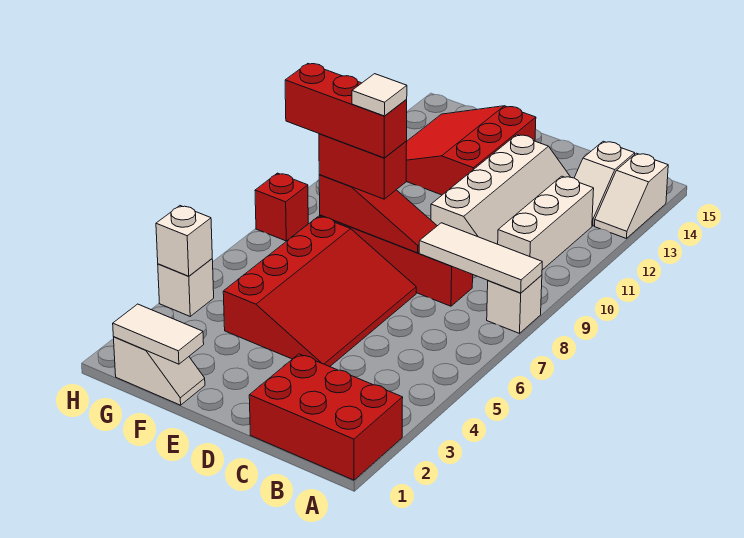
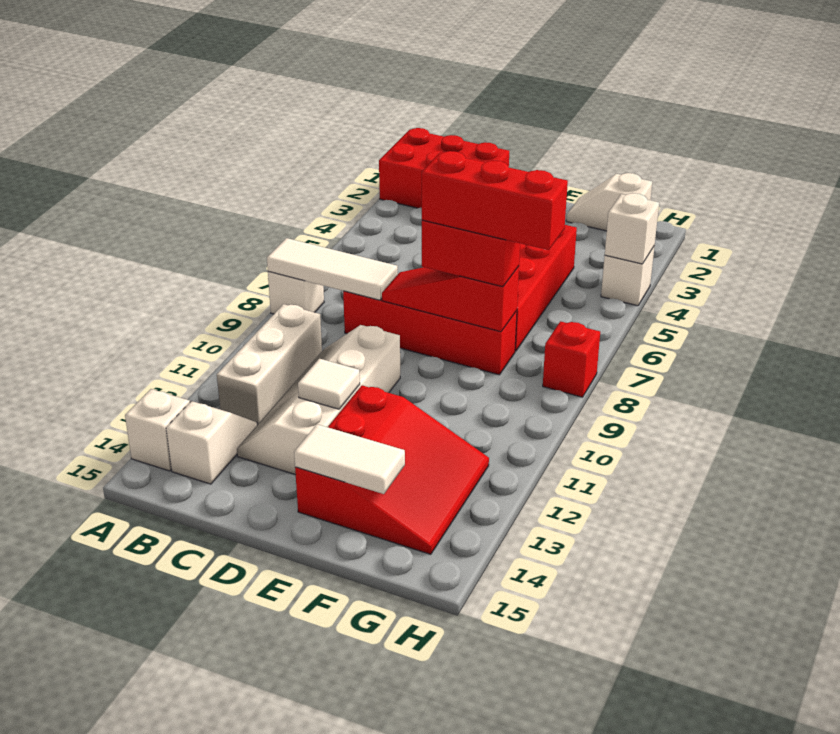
white tile E8 level 5 -> white tile D12 level 2
white tile F1:G1 level 2 -> white tile E14:F14 level 2

